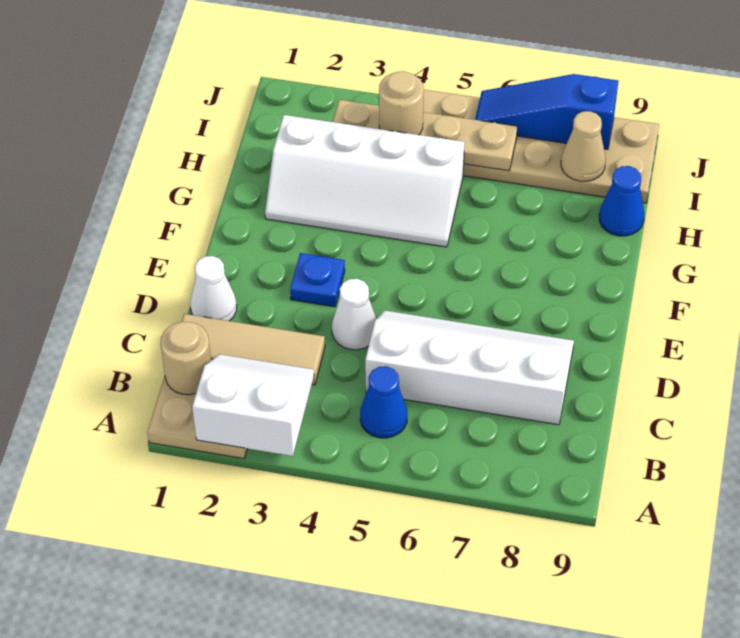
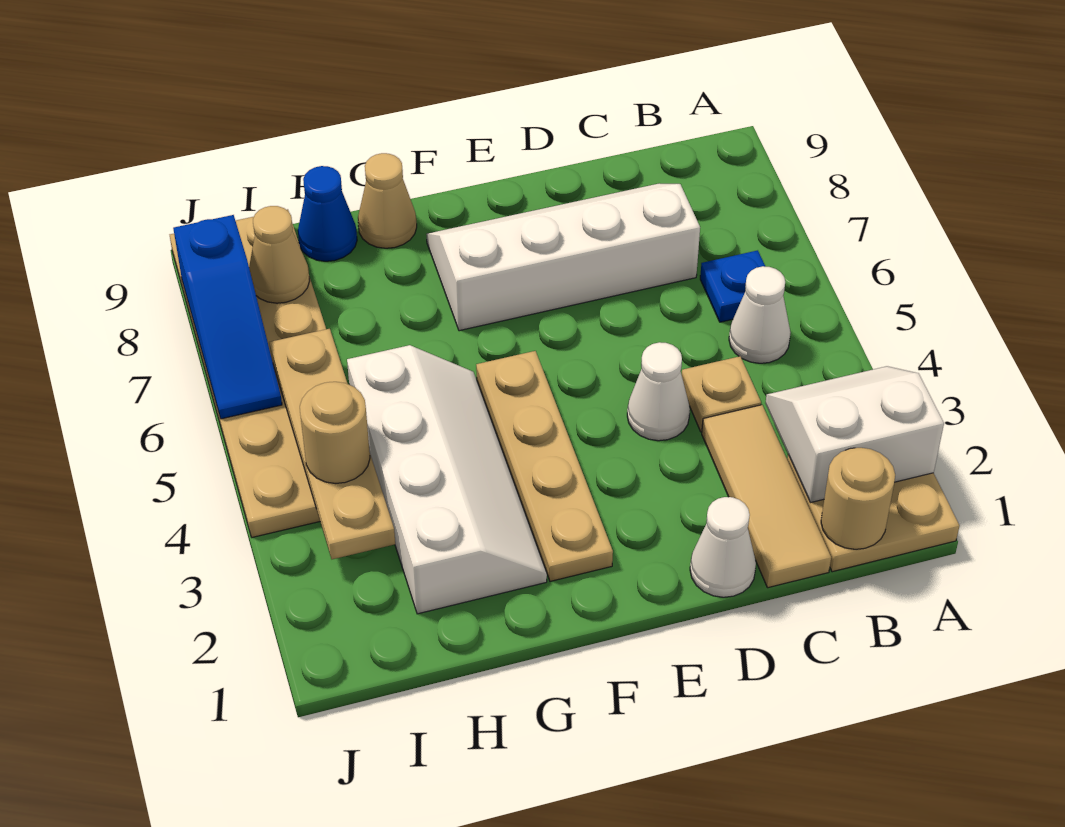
white slope A2:B3 level 2 top A -> white slope A2:B3 level 2 top 2
blue cone B5 level 1 -> white cone B5 level 1
none -> tan plate C4 level 1
white slope C5:D8 level 1 top C -> white slope C7:F8 level 1 top 7
blue plate E3 level 1 -> blue plate B6 level 1
none -> tan plate F2:F5 level 1
none -> tan cone G9 level 1

